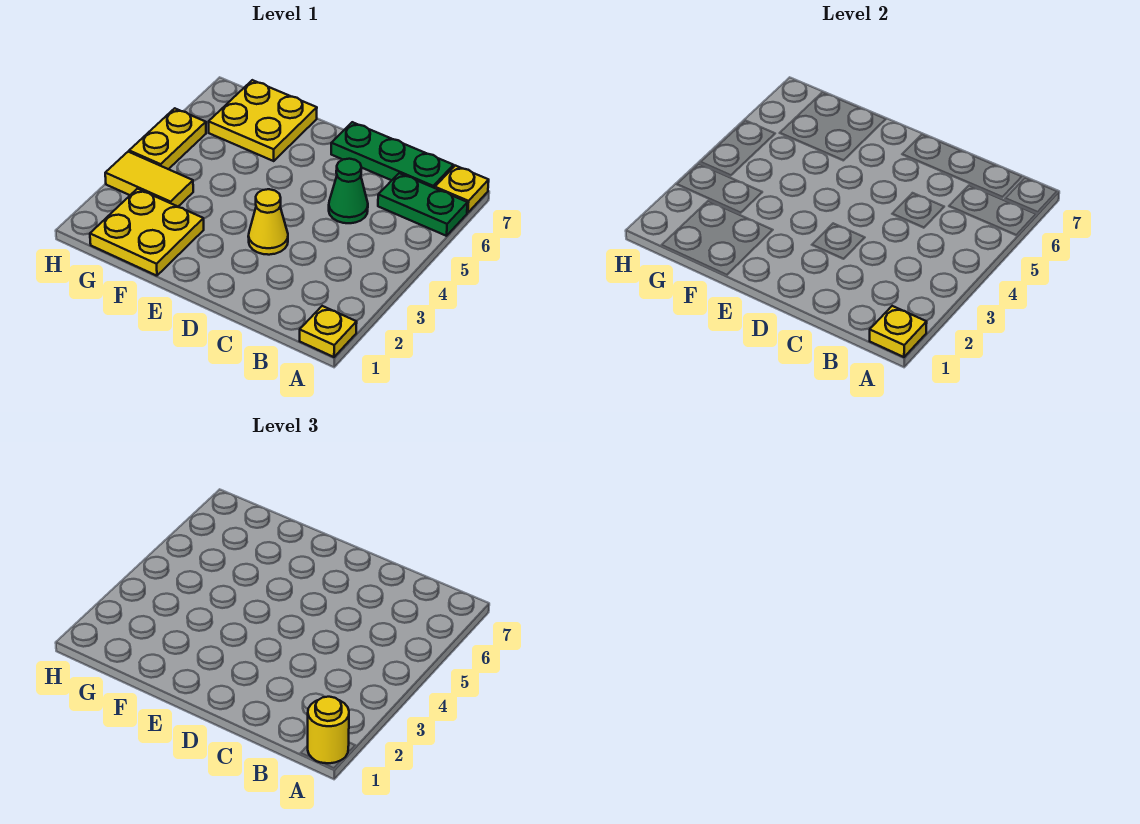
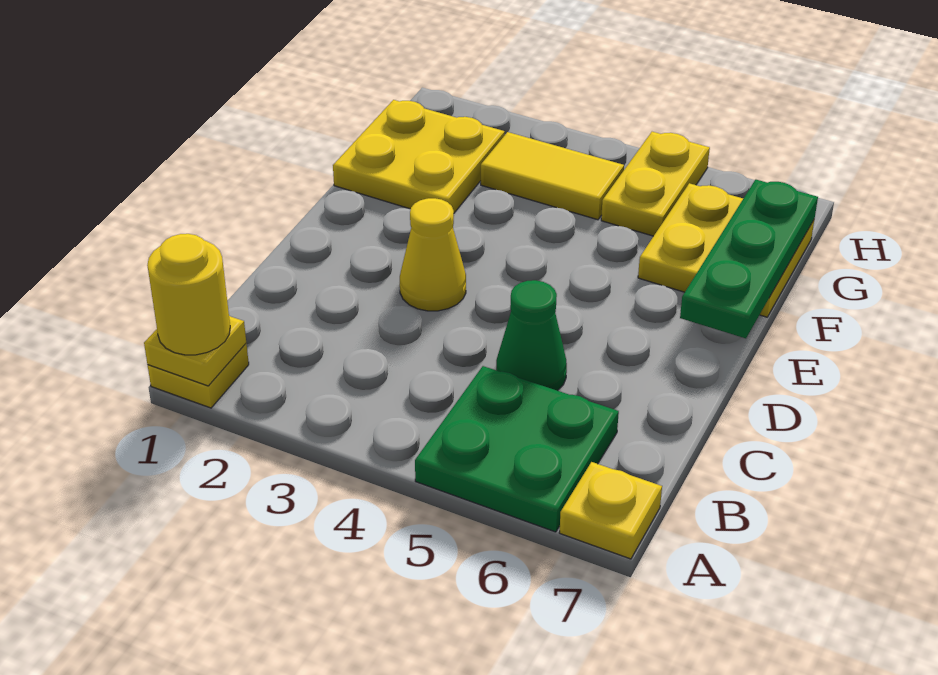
green plate A6:B6 level 1 -> green plate A5:B6 level 1
green plate B7:D7 level 1 -> green plate E7:G7 level 2
yellow tile G3:H3 level 1 -> yellow tile G3:G4 level 1
yellow plate H4:H5 level 1 -> yellow plate G5:H5 level 1

